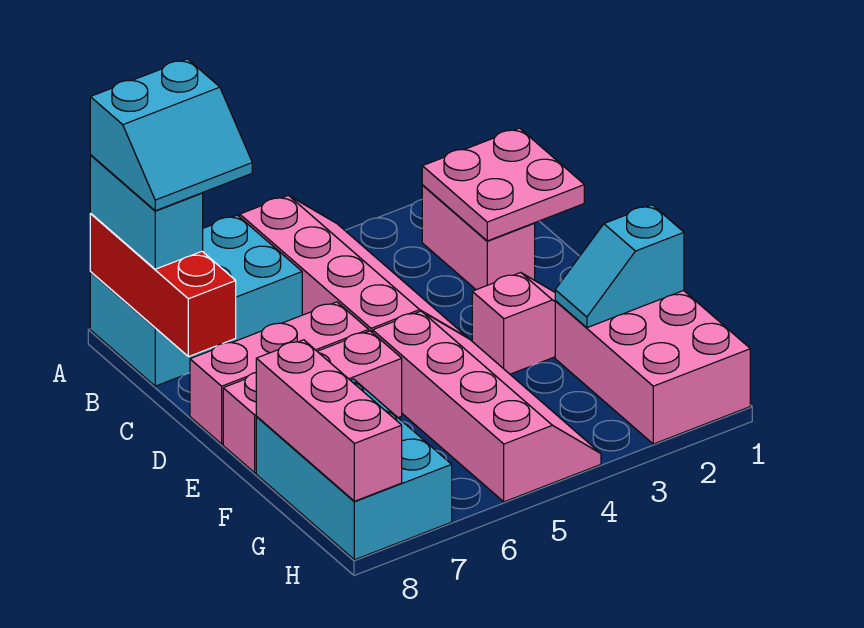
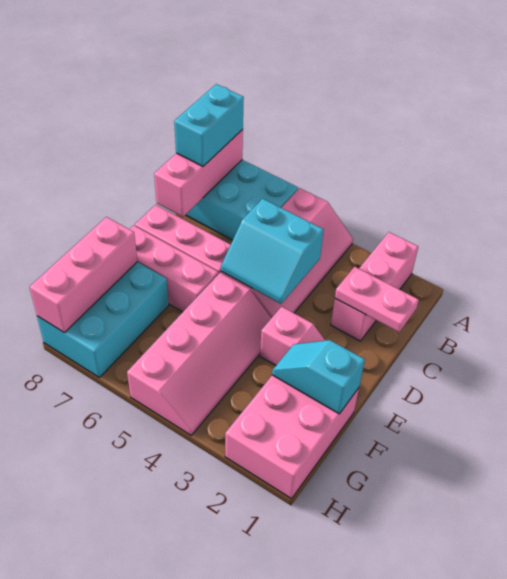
cyan slope A7:B8 level 4 top A -> cyan slope C4:D5 level 2 top C
red brick A8:C8 level 2 -> pink brick A8:C8 level 2
pink plate B1:C2 level 2 -> pink plate C1:C2 level 2
pink brick B2:C2 level 1 -> pink brick A2:C2 level 1

